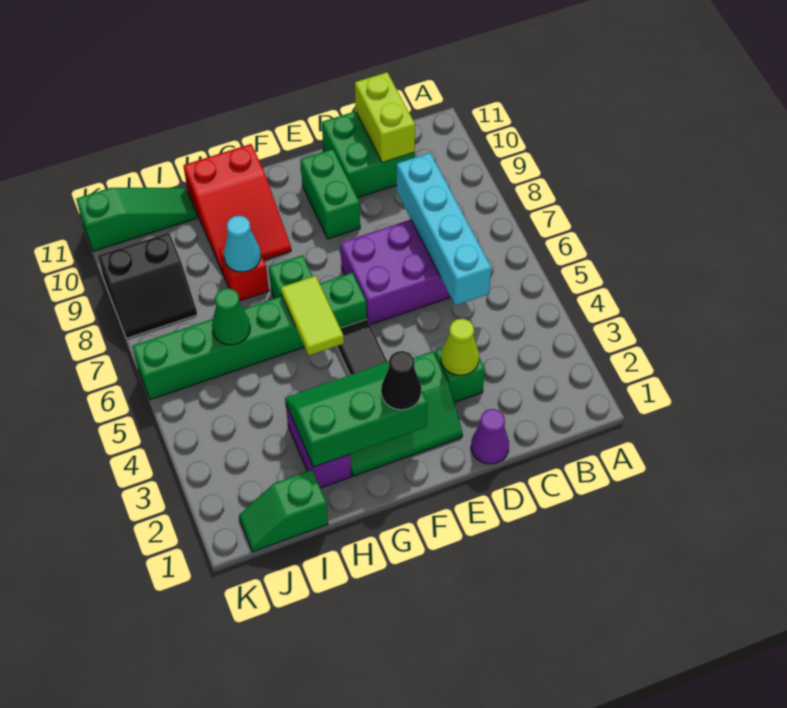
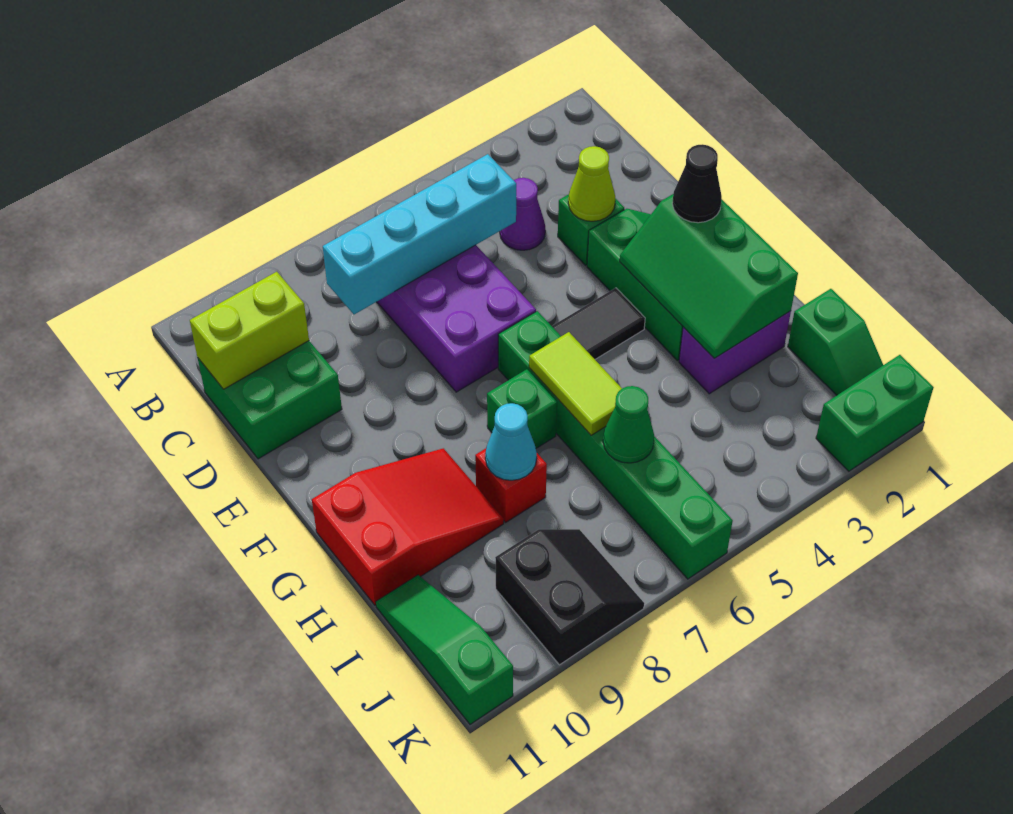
purple cone D1 level 1 -> purple cone C4 level 1
green brick E9:E10 level 1 -> green brick K1:K2 level 1
lime tile G5:G6 level 2 -> lime tile G6:H6 level 2

